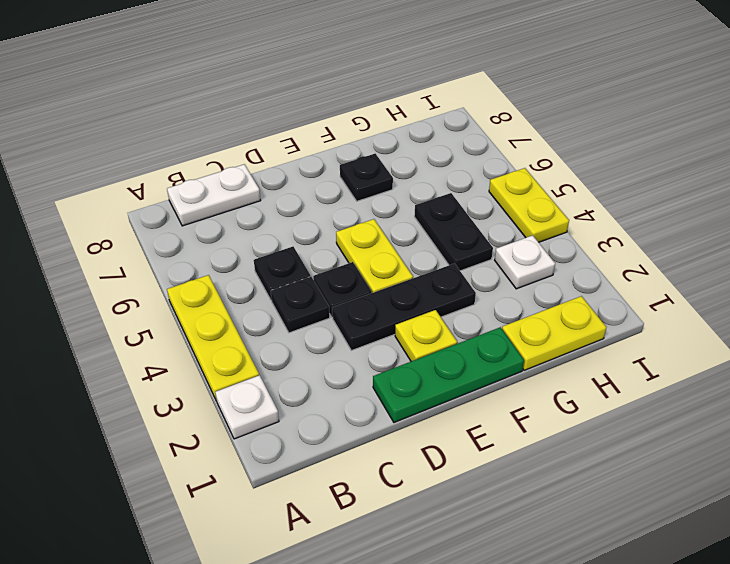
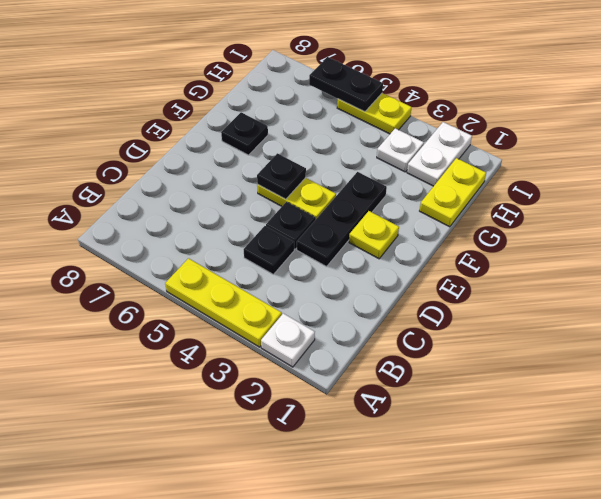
white plate B8:C8 level 1 -> white plate H2:I2 level 1
black plate C5 level 1 -> black plate E5 level 2
green plate D1:F1 level 1 -> none
black plate G4:G5 level 1 -> black plate I5:I6 level 2

